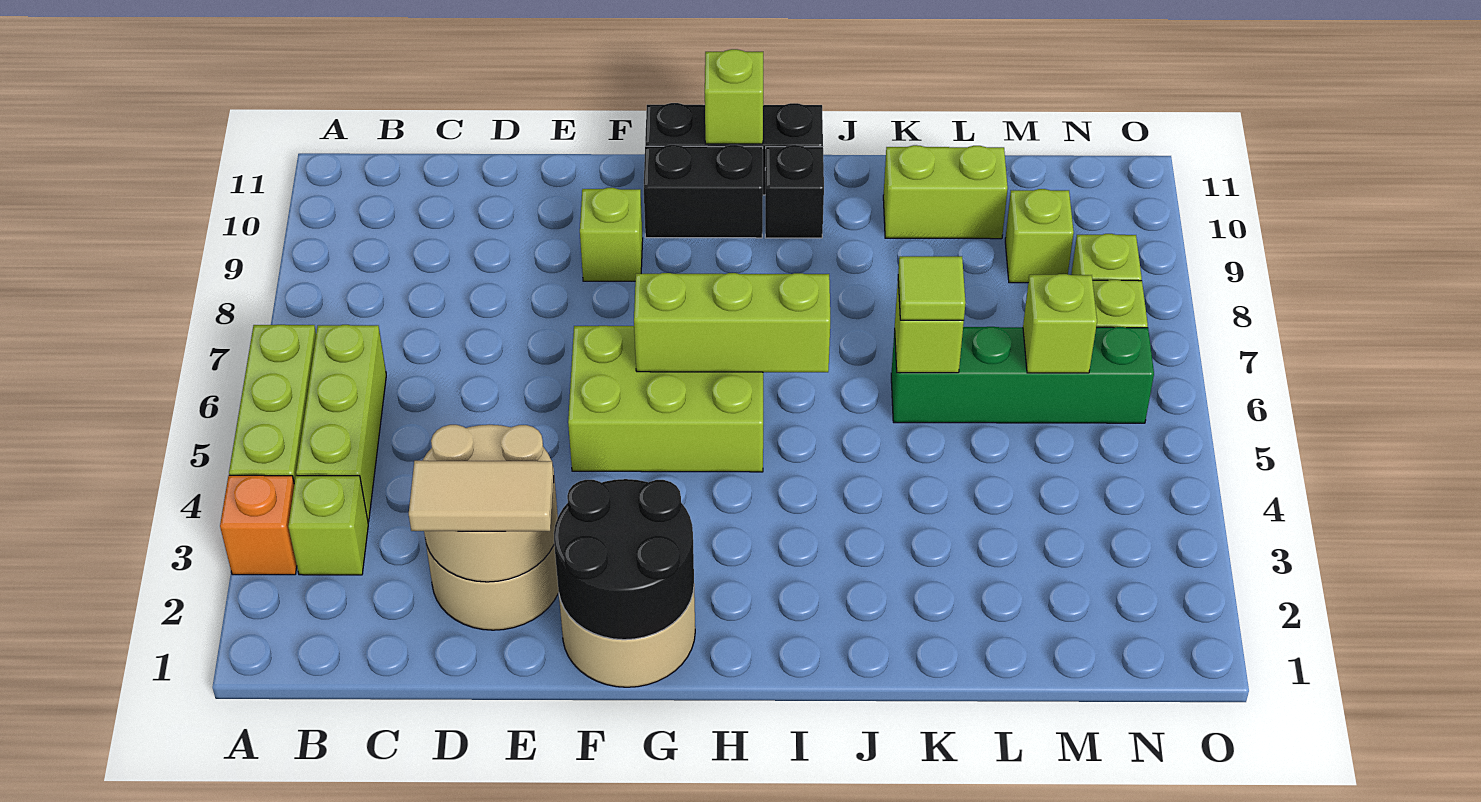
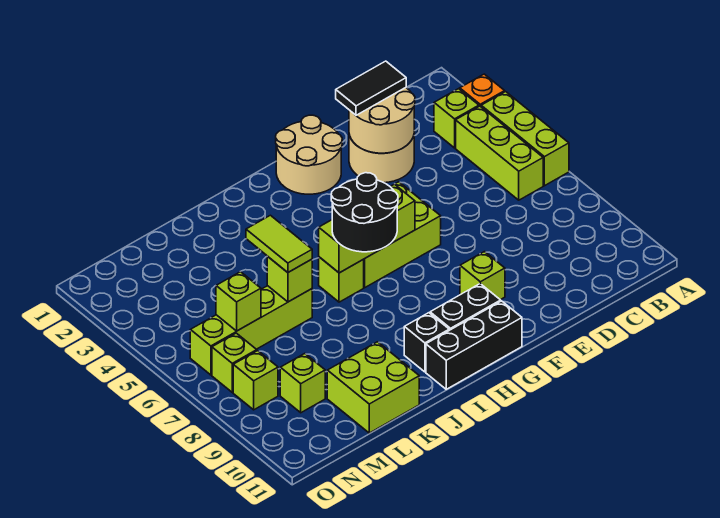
tan tile D2:E2 level 3 -> black tile D2:E2 level 3
black round brick F1:G2 level 2 -> black round brick H6:I7 level 3
lime brick H11 level 2 -> lime brick I6 level 1
green brick K6:N6 level 1 -> lime brick K6:N6 level 1
lime tile K6 level 3 -> lime tile K5:K6 level 3
lime brick K10:L10 level 1 -> lime brick K10:L11 level 1

